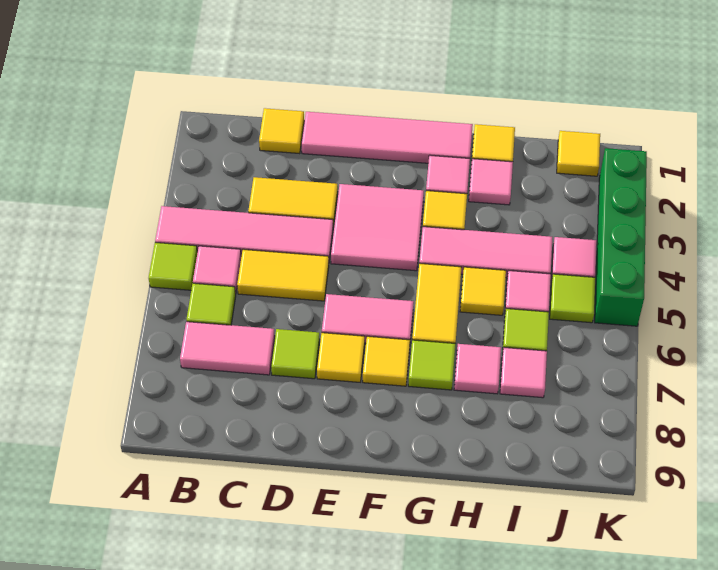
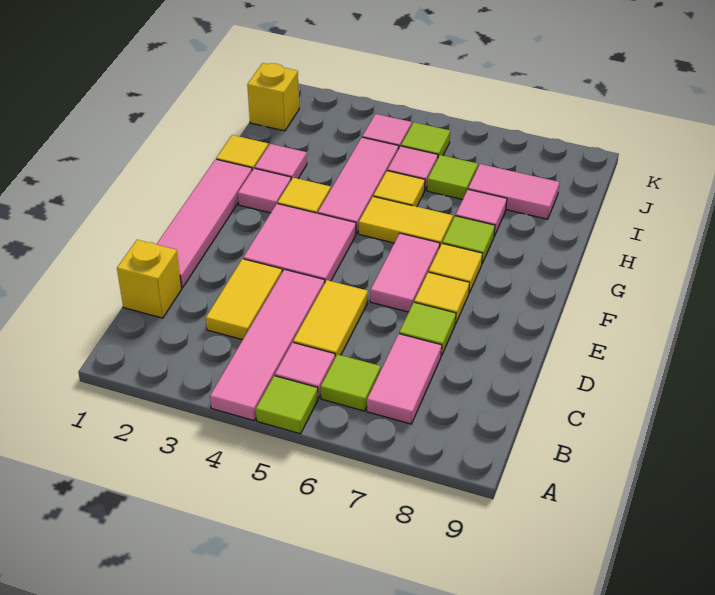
yellow tile C1 level 1 -> yellow brick C1 level 1
pink tile I7 level 1 -> pink tile I7:I8 level 1
yellow tile J1 level 1 -> yellow brick J1 level 1
green brick K2:K5 level 1 -> none

